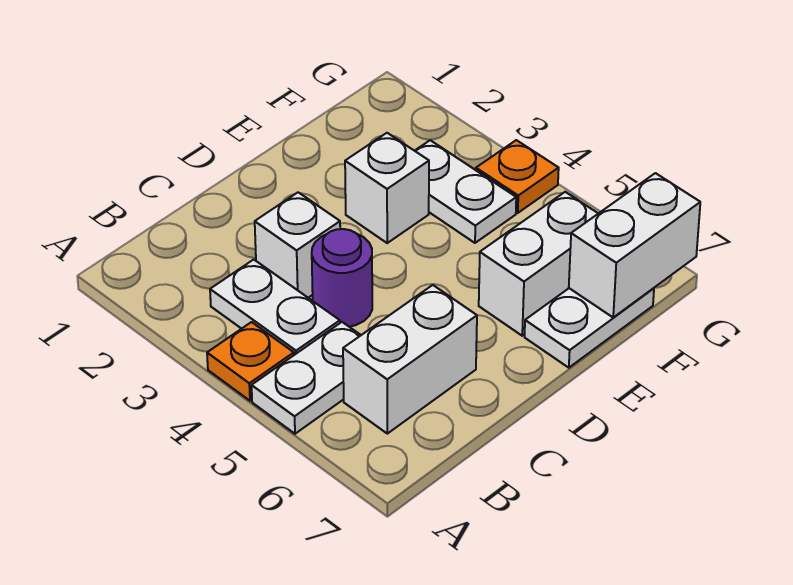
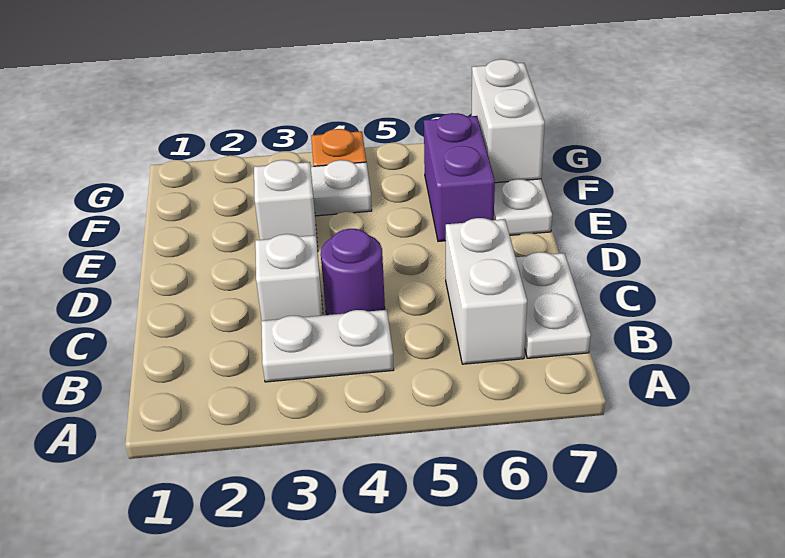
orange plate A4 level 1 -> none
white plate A5:B5 level 1 -> white plate B7:C7 level 1
white brick E6:F6 level 1 -> purple brick E6:F6 level 1

